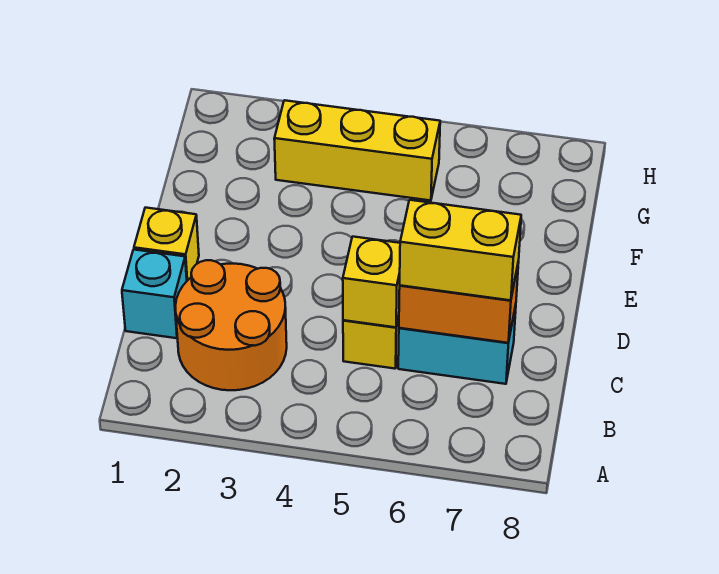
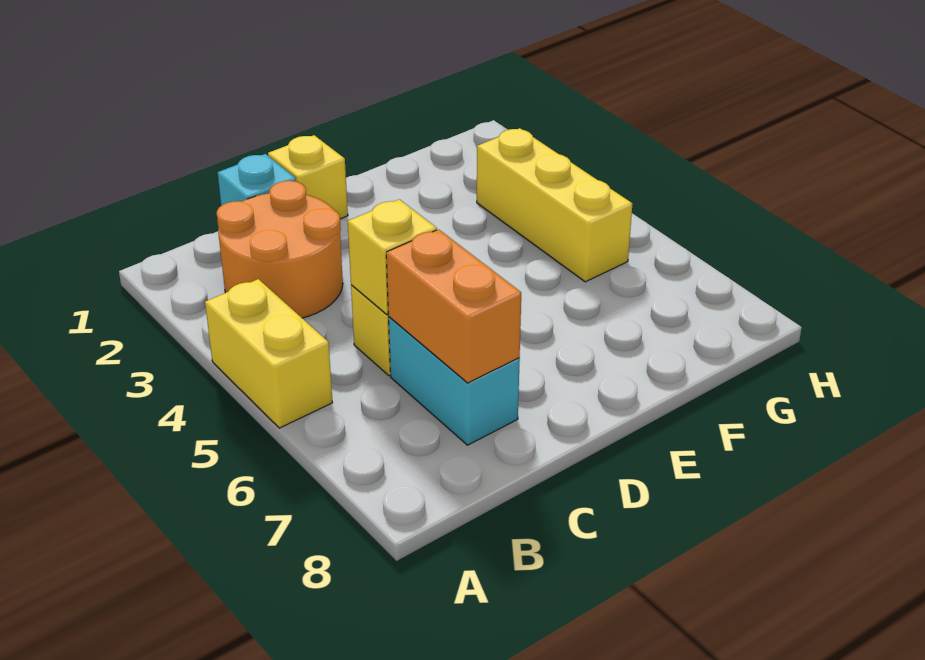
yellow brick C6:C7 level 3 -> yellow brick A4:A5 level 1

